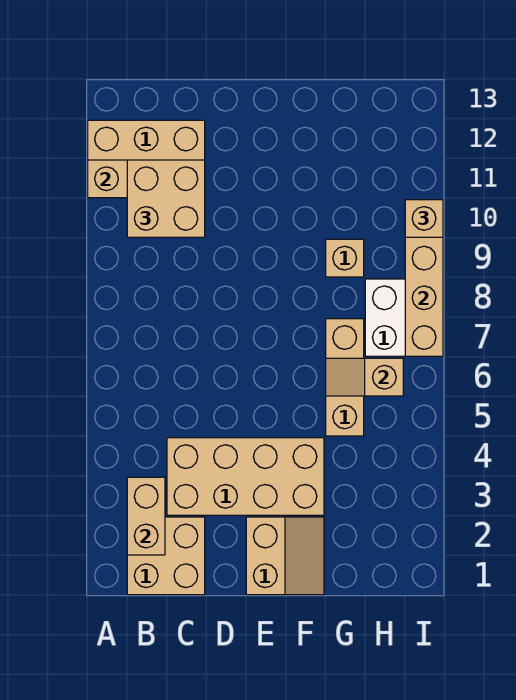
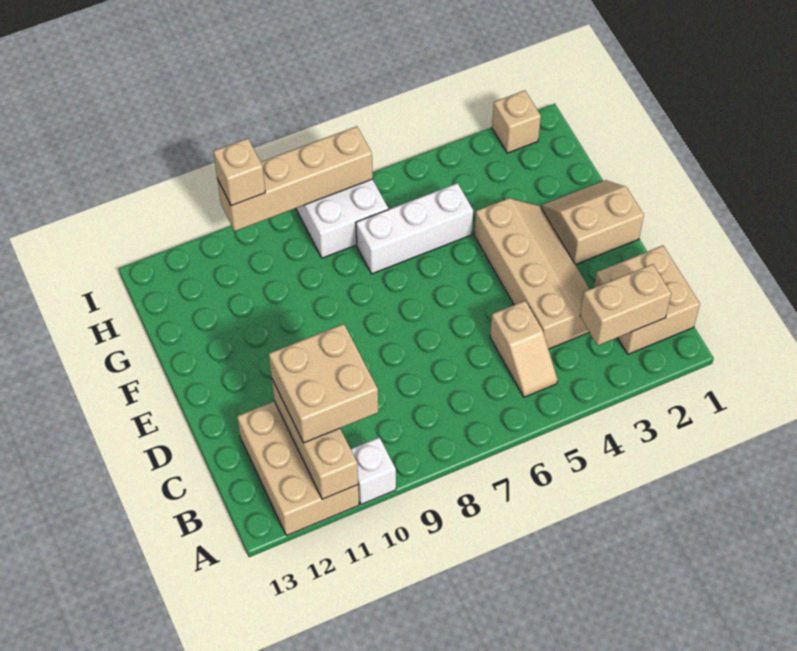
none -> white brick A10 level 1
tan brick C3:F4 level 1 -> tan slope C3:F4 level 1 top 4
tan brick G5:G7 level 1 -> white brick G5:G7 level 1
tan slope G6:H6 level 2 top H -> tan slope B5:C5 level 1 top C
tan brick G9 level 1 -> tan brick I2 level 1

